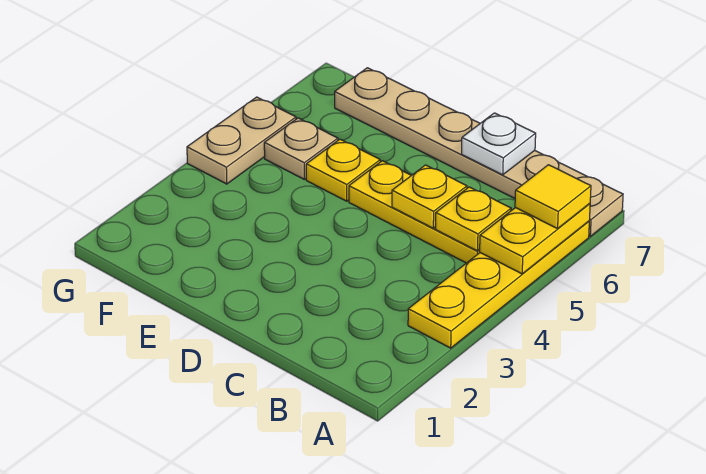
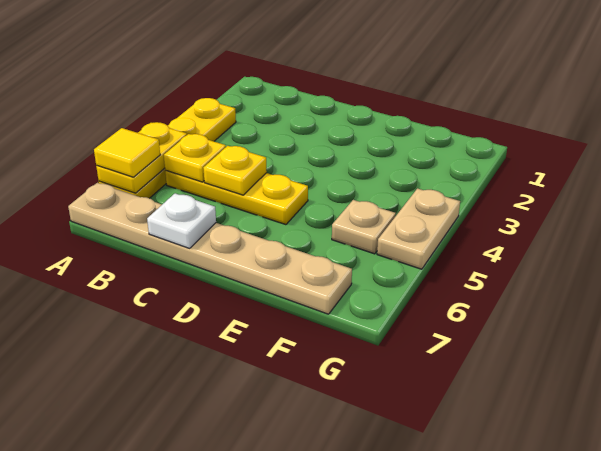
yellow plate E5 level 1 -> none

